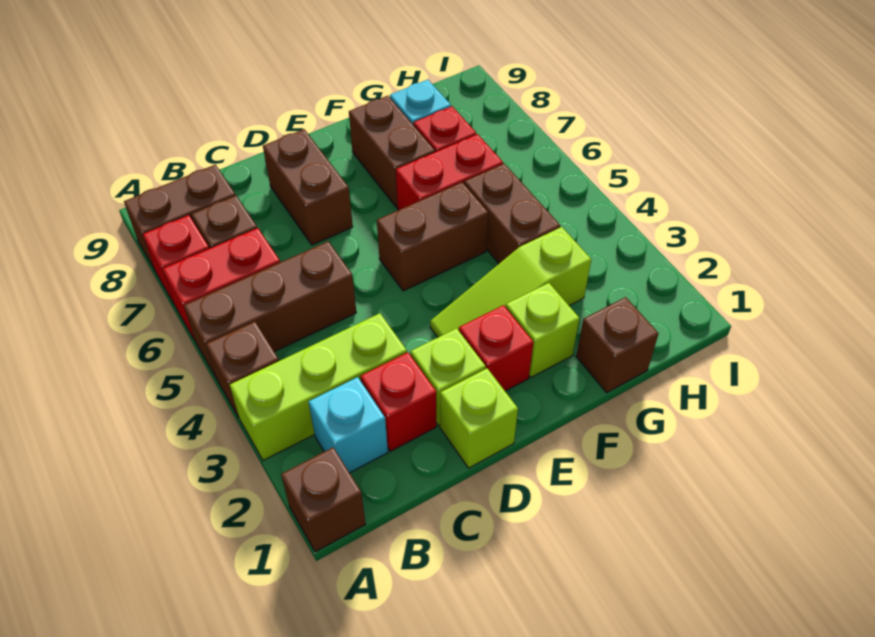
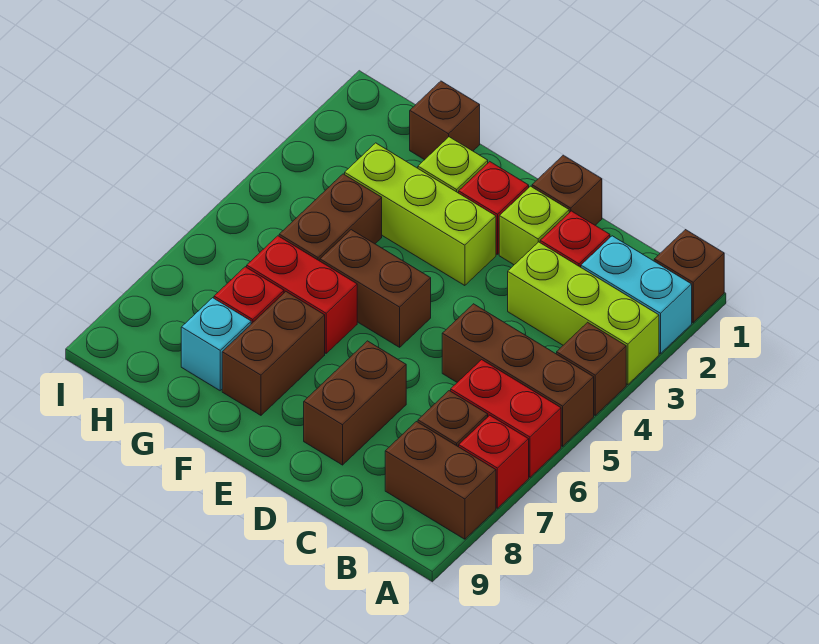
cyan brick B2 level 1 -> cyan brick A2:B2 level 1
lime brick D1 level 1 -> brown brick D1 level 1
lime slope E3:G3 level 1 top G -> lime brick E3:G3 level 1

